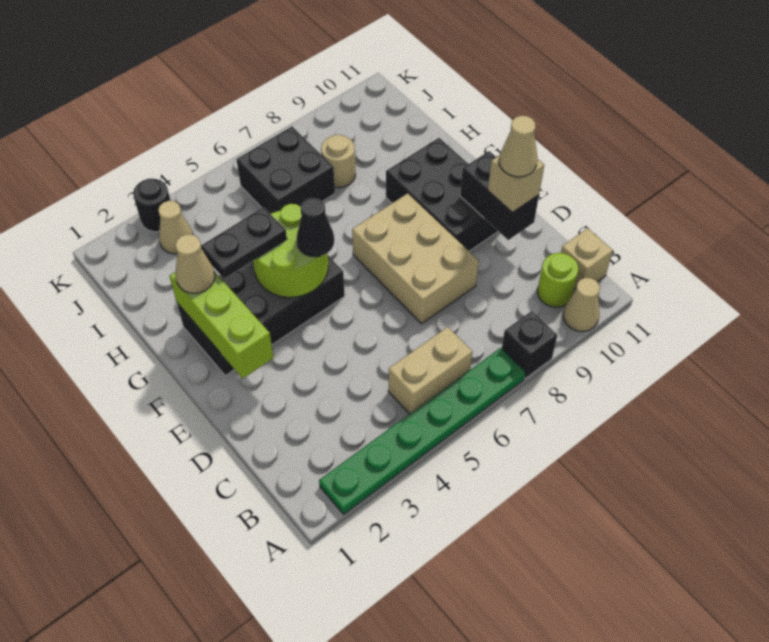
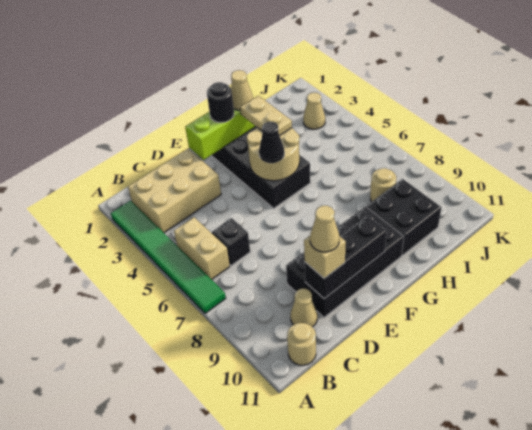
green plate A2:A7 level 1 -> green tile A2:A7 level 1
black brick A8 level 1 -> black brick C6 level 1
tan cone A10 level 1 -> tan cone C10 level 1
lime round brick B10 level 1 -> none
tan brick B11 level 1 -> tan round brick B11 level 1
tan brick D7:F8 level 1 -> tan brick B2:D3 level 1
black brick D10:E10 level 2 -> black brick D10:F10 level 2
black brick E9:G10 level 1 -> black brick D9:G10 level 1
lime round brick F4:G5 level 2 -> tan round brick F4:G5 level 2
black plate G3:G4 level 3 -> tan plate G3:G4 level 3
black brick I6:J7 level 1 -> black brick H9:I10 level 1
black round brick K3 level 1 -> black round brick F2 level 3

